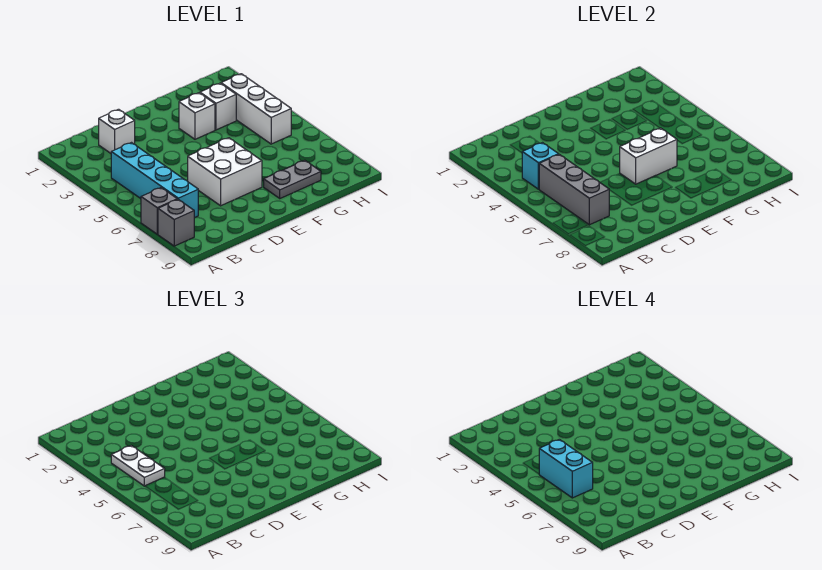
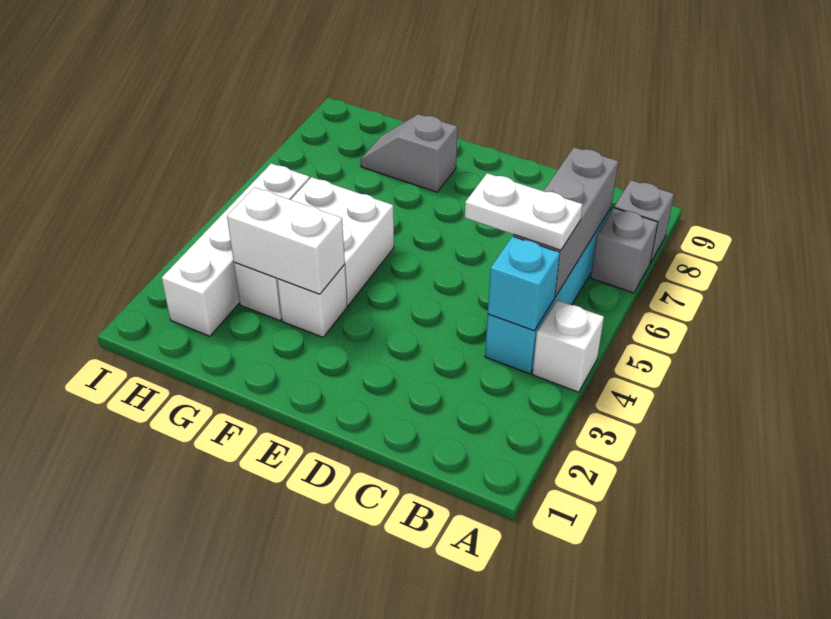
white plate B4:B5 level 3 -> white plate B5:C5 level 3
cyan brick B5:B6 level 4 -> none
white brick C2 level 1 -> white brick A4 level 1
white brick D6:E7 level 1 -> white brick F4:G5 level 1
white brick E6:F6 level 2 -> white brick F3:G3 level 2
grey plate F8:G8 level 1 -> grey slope F8:G8 level 1 top F
white brick H3:H5 level 1 -> white brick H2:H5 level 1

